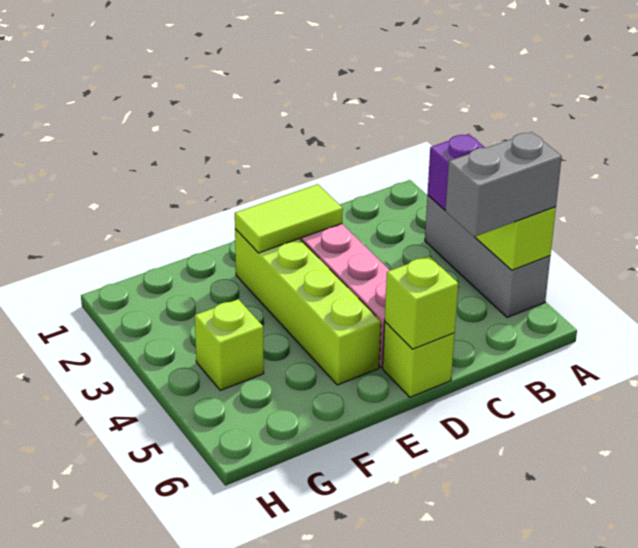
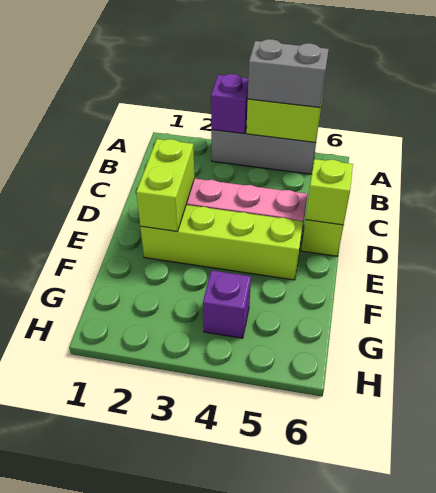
grey brick A5:B5 level 3 -> grey brick A4:A5 level 3
lime tile D2:E2 level 2 -> lime brick D2:E2 level 2
lime brick G4 level 1 -> purple brick G4 level 1

